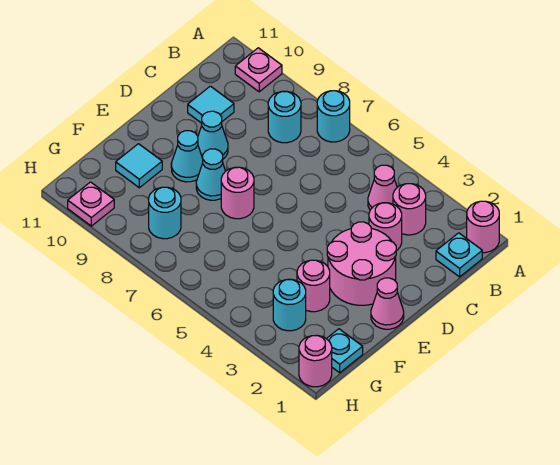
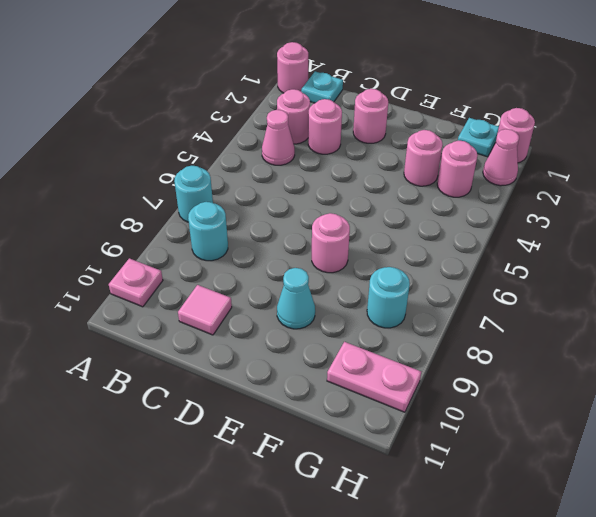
cyan tile C10 level 1 -> pink tile C10 level 1
pink round brick D2:E3 level 1 -> pink round brick D2 level 1
cyan cone D9 level 1 -> none
pink cone E1 level 1 -> pink cone H2 level 1
cyan cone E8 level 1 -> none
cyan tile F10 level 1 -> none
cyan round brick G3 level 1 -> pink round brick G3 level 1
pink plate H10 level 1 -> pink plate G10:H10 level 1

